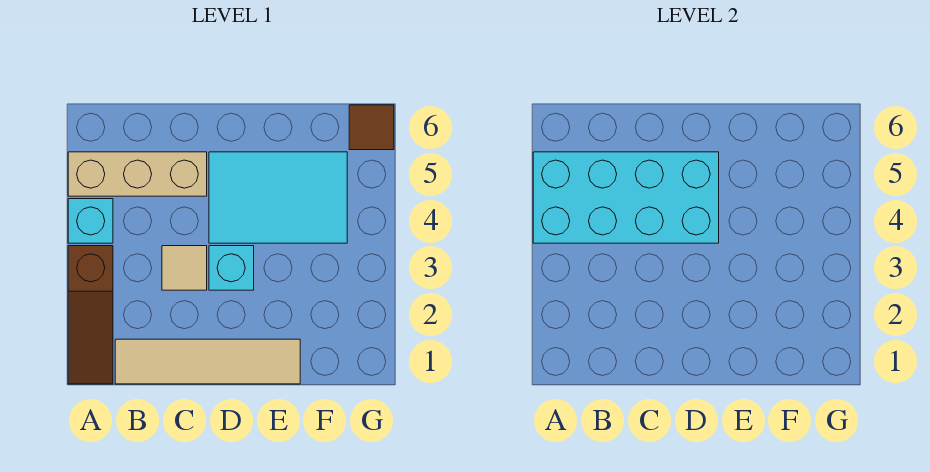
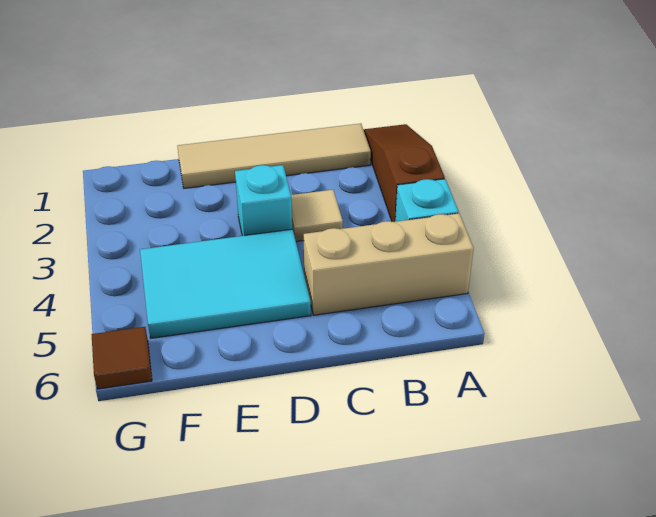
cyan brick A4:D5 level 2 -> none

